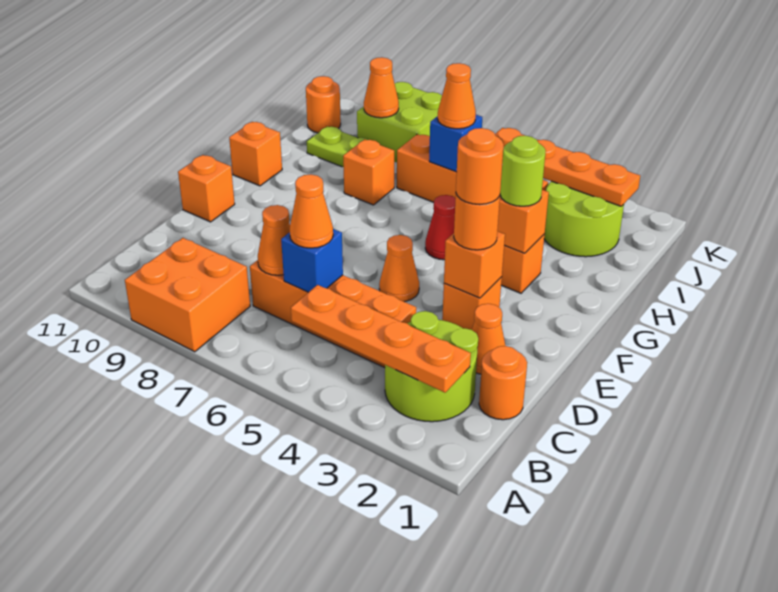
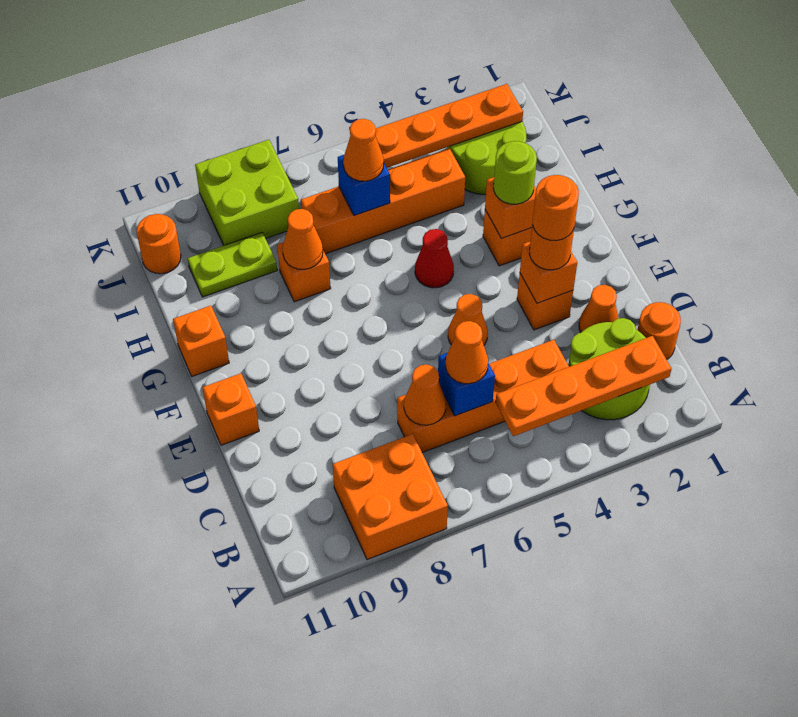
orange cone J9 level 2 -> orange cone H8 level 2

